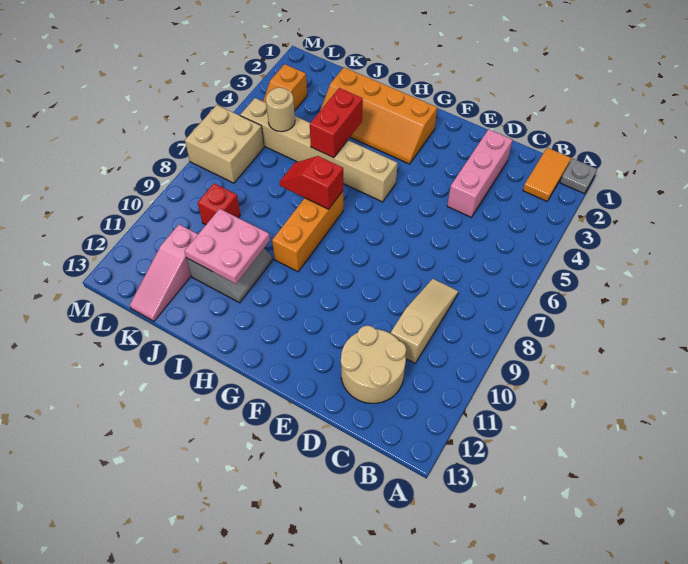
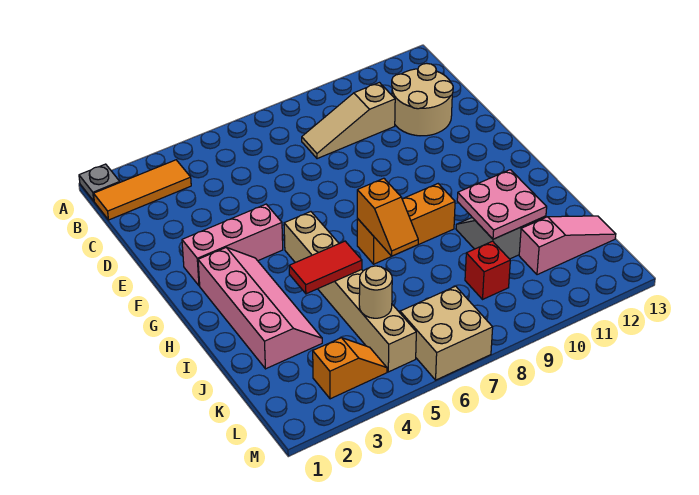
orange tile B1:B2 level 1 -> orange tile B1:B3 level 1
pink brick D2:D4 level 1 -> pink brick F2:F4 level 1
orange slope G2:J3 level 1 top 2 -> pink slope G2:J3 level 1 top 2
red slope H7:I7 level 2 top H -> orange slope H7:I7 level 2 top H
red brick I4:I5 level 2 -> red tile I4:I5 level 2

